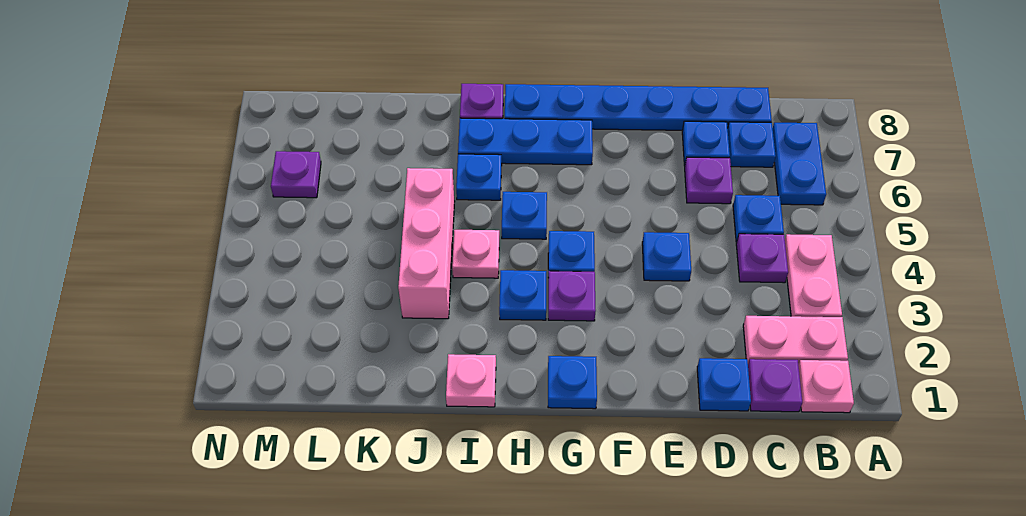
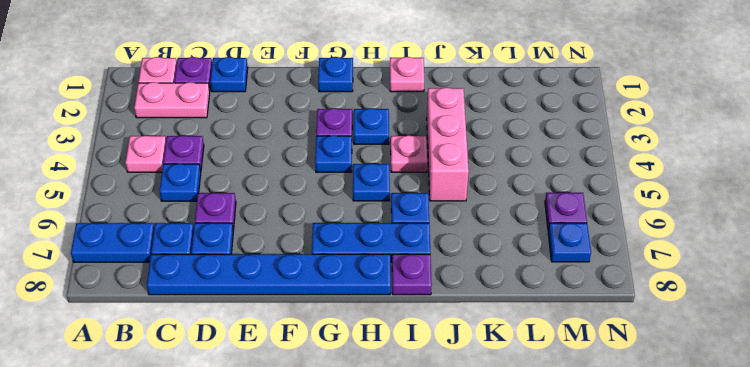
pink plate B3:B4 level 1 -> pink plate B4 level 1
blue plate B6:B7 level 1 -> blue plate A7:B7 level 1
blue plate E4 level 1 -> blue plate M7 level 1

